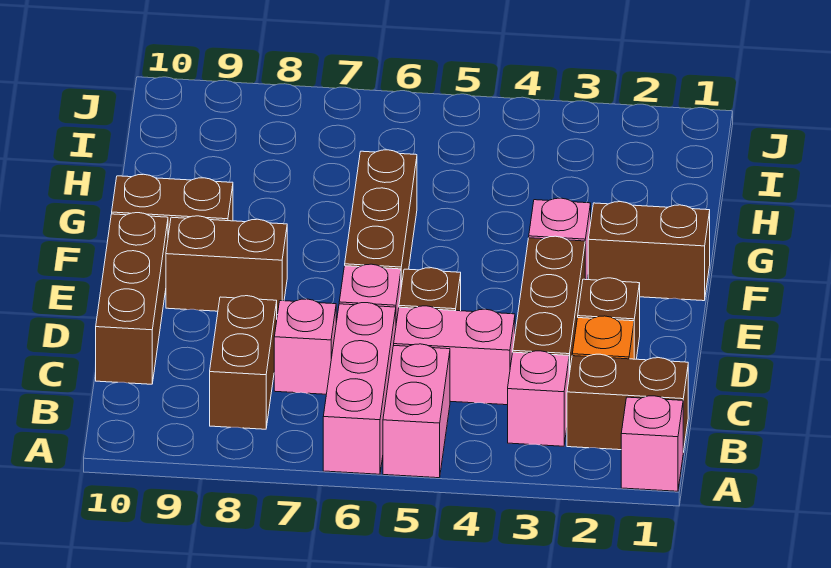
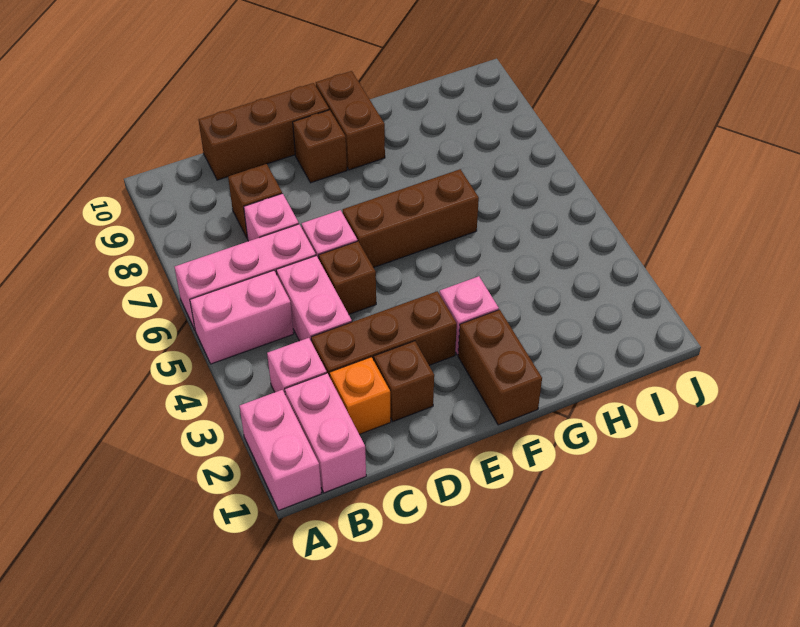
pink brick A1 level 1 -> pink brick A1:A2 level 1
brown brick B1:B2 level 1 -> pink brick B1:B2 level 1
brown brick B8:C8 level 1 -> brown brick C8 level 1
brown brick E8:E9 level 1 -> brown brick E9 level 1

